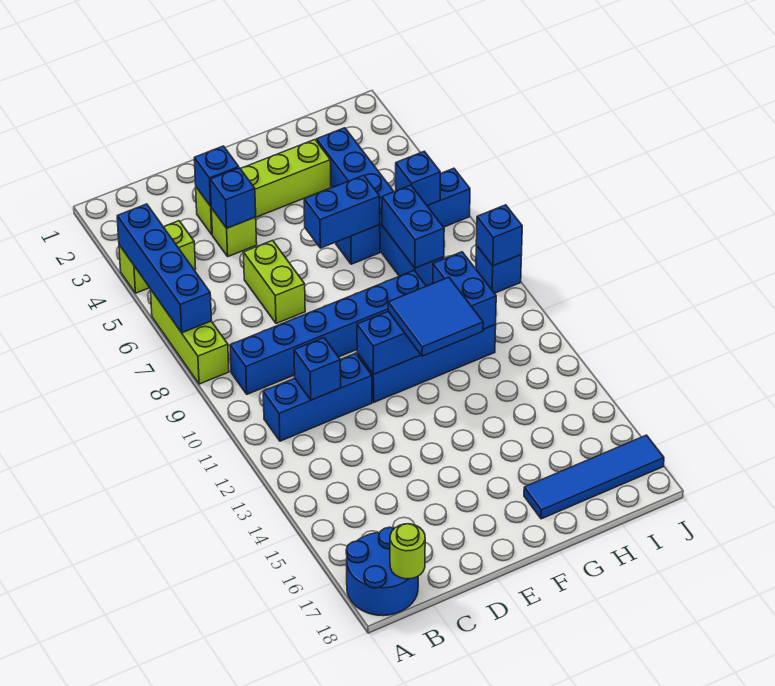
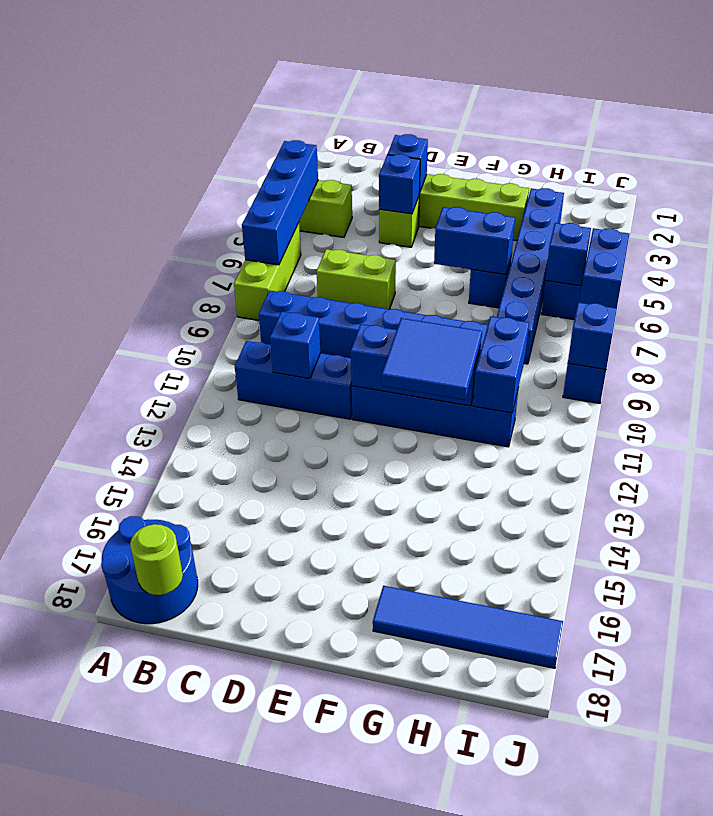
lime brick D6:D7 level 1 -> lime brick C7:D7 level 1
blue brick H7:H8 level 2 -> blue brick J6:J7 level 2

